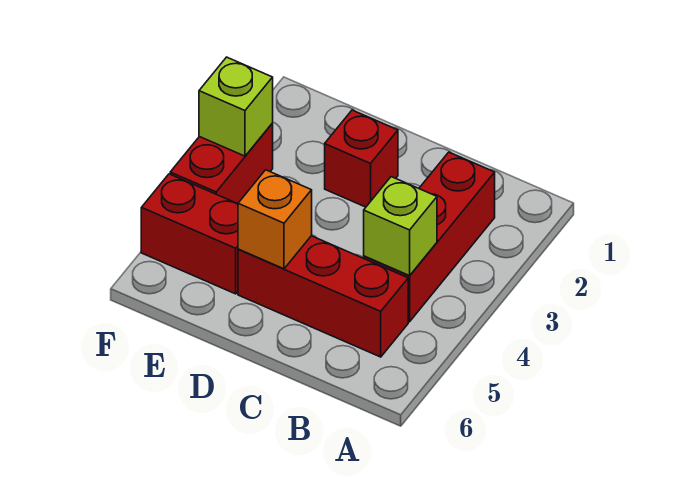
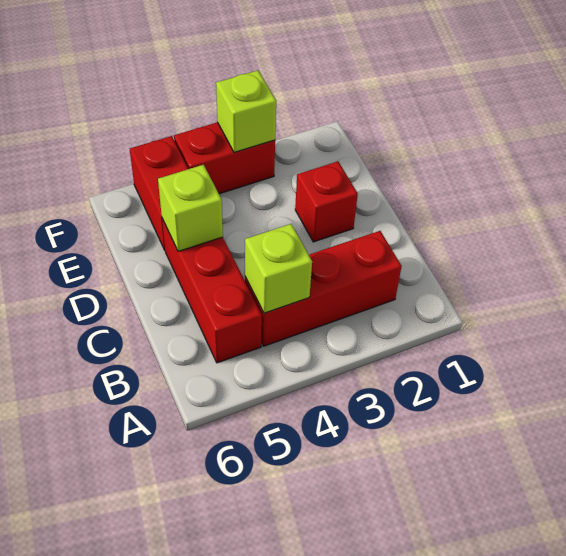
orange brick D5 level 2 -> lime brick D5 level 2

